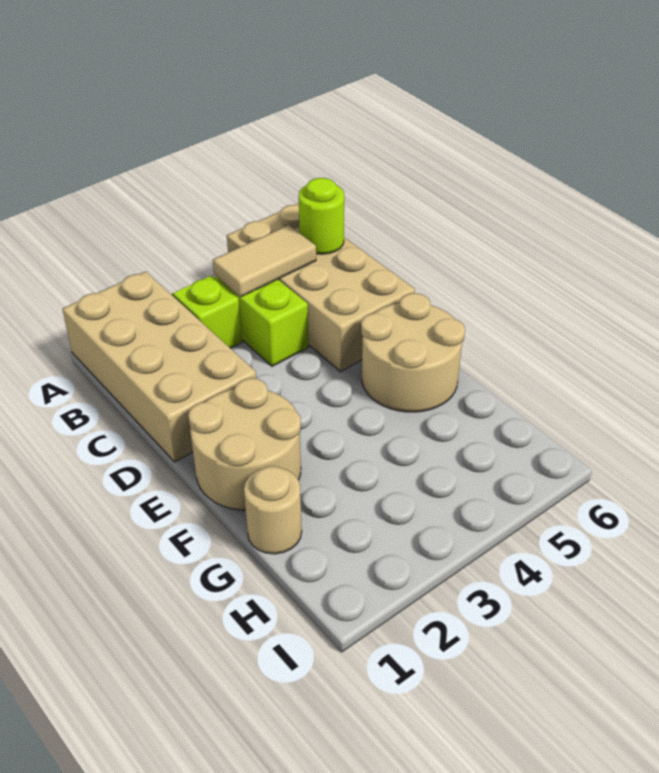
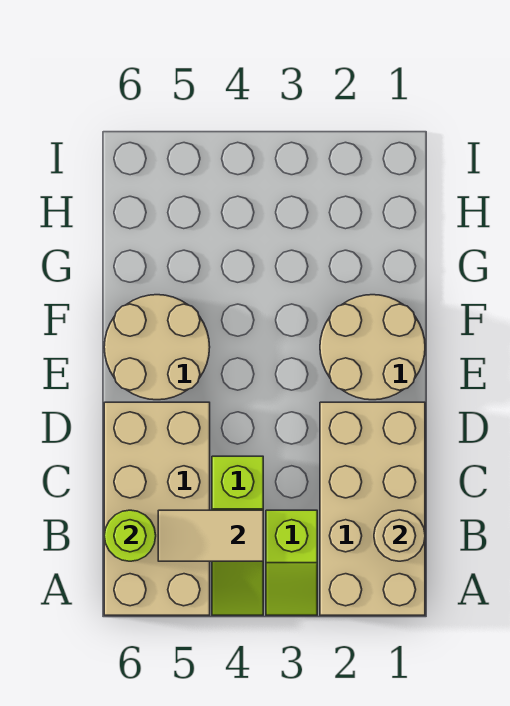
tan round brick G1 level 1 -> tan round brick B1 level 2

